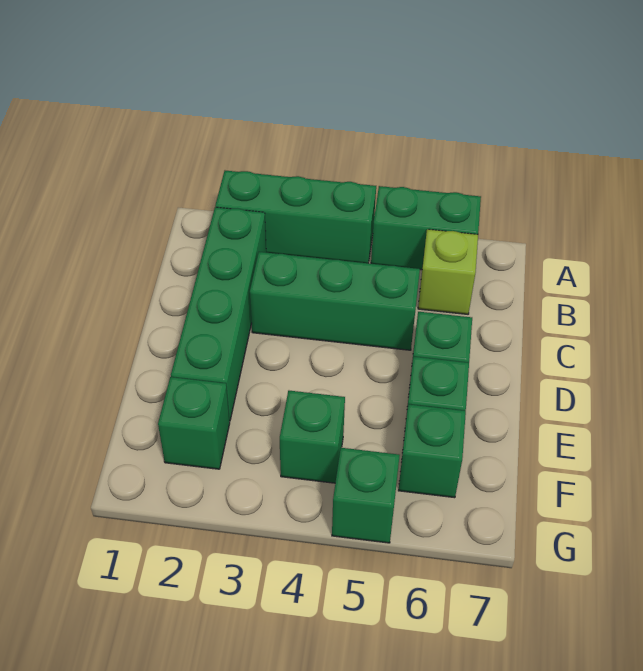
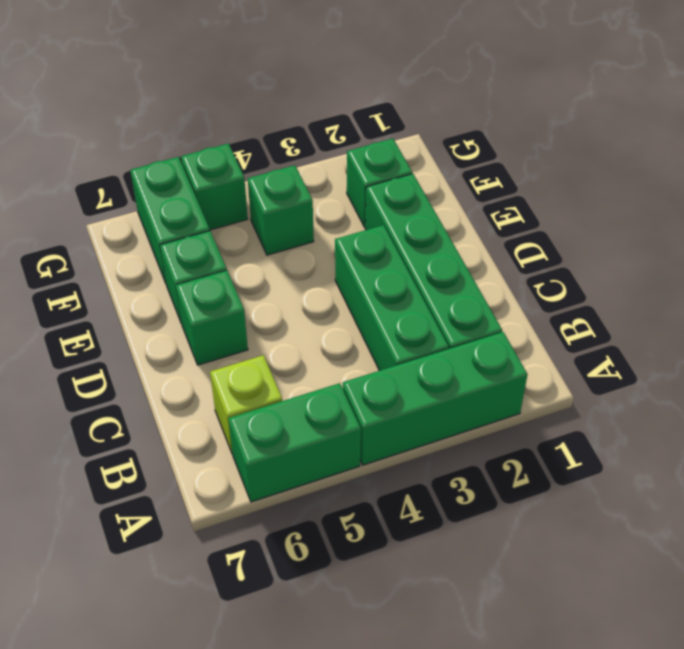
green brick C3:C5 level 1 -> green brick B3:D3 level 1
green brick F6 level 1 -> green brick F6:G6 level 1

